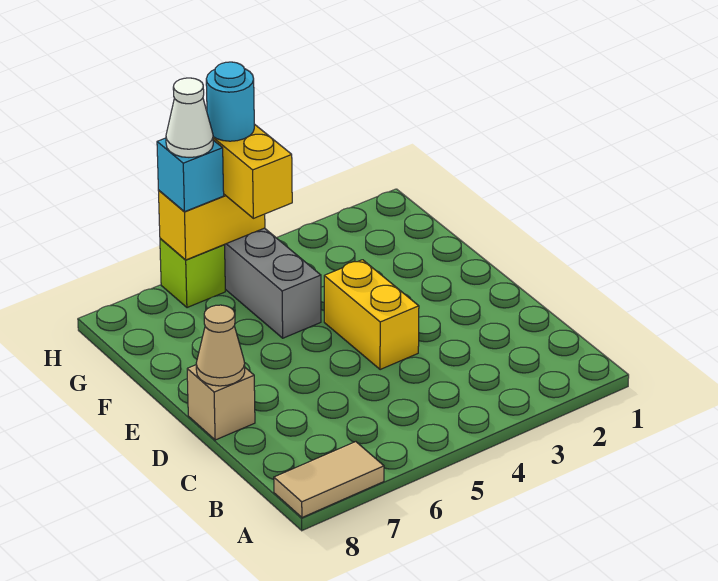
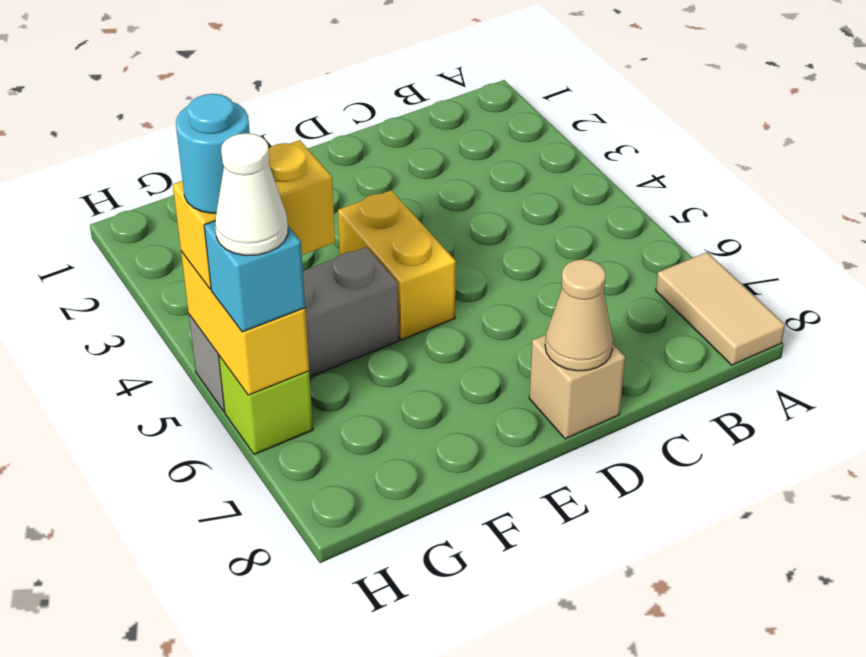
yellow brick D4:E4 level 1 -> yellow brick E4:E5 level 1

